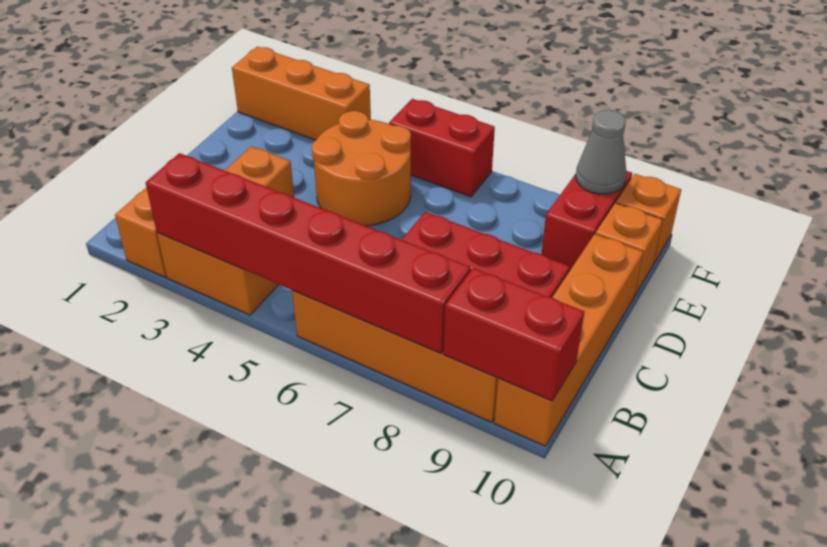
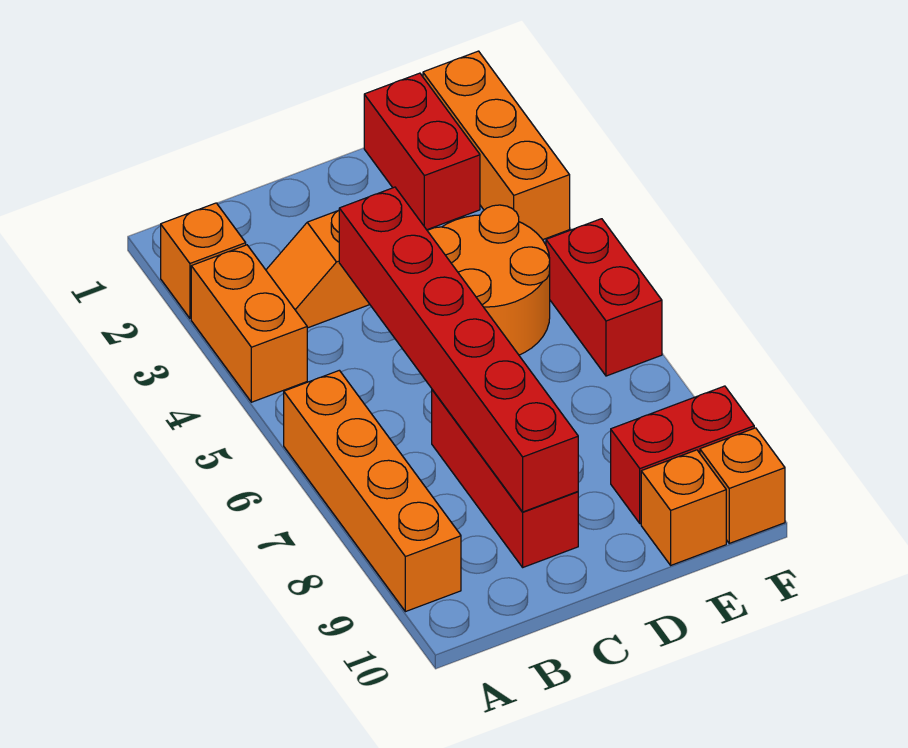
red brick A3:A8 level 2 -> red brick C4:C9 level 2
red brick A9:A10 level 2 -> red brick E1:E2 level 1
orange brick A10:D10 level 1 -> none
grey cone F9 level 2 -> none

